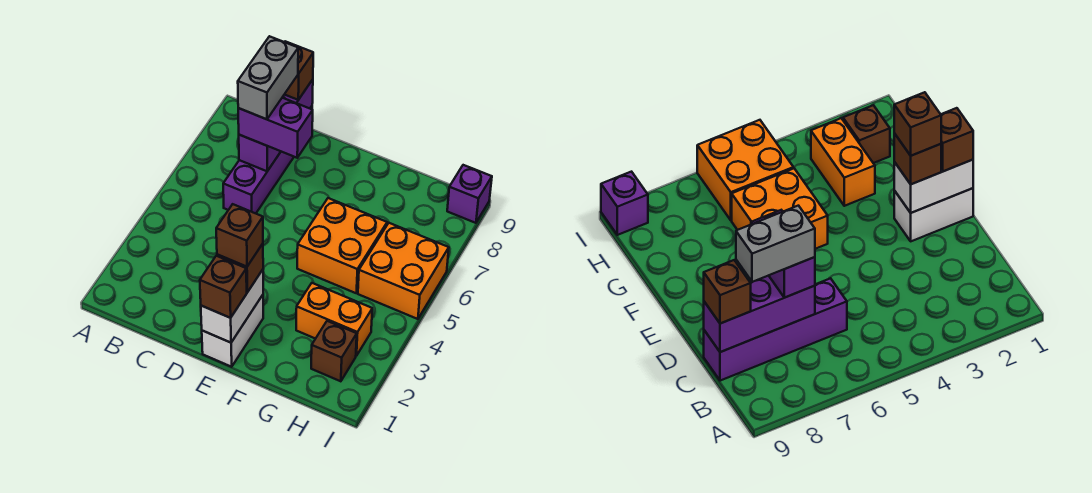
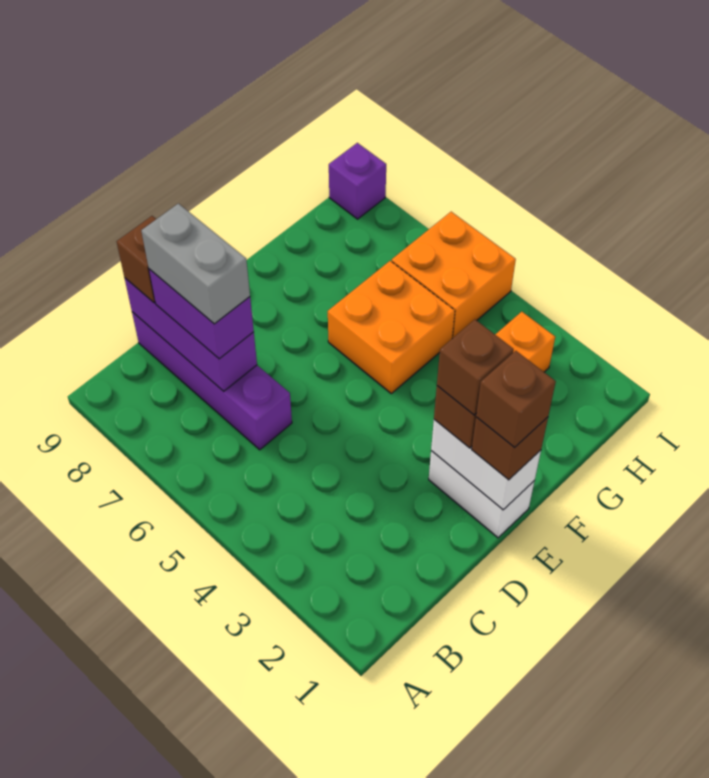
purple brick C7:D7 level 3 -> purple brick C7:C8 level 3
brown brick H2 level 1 -> brown brick E1 level 4

